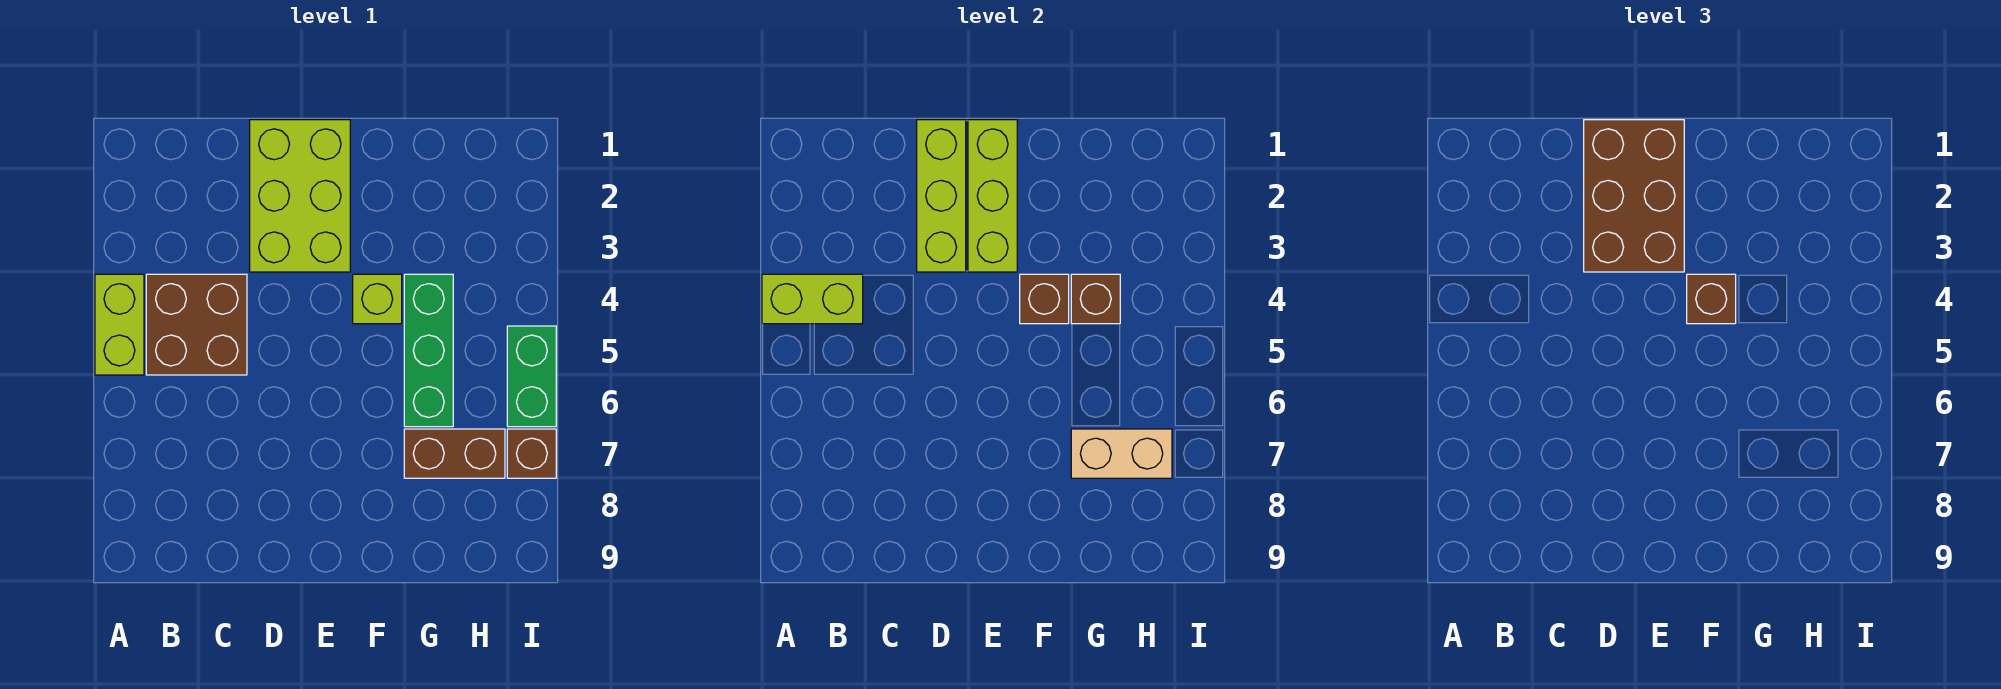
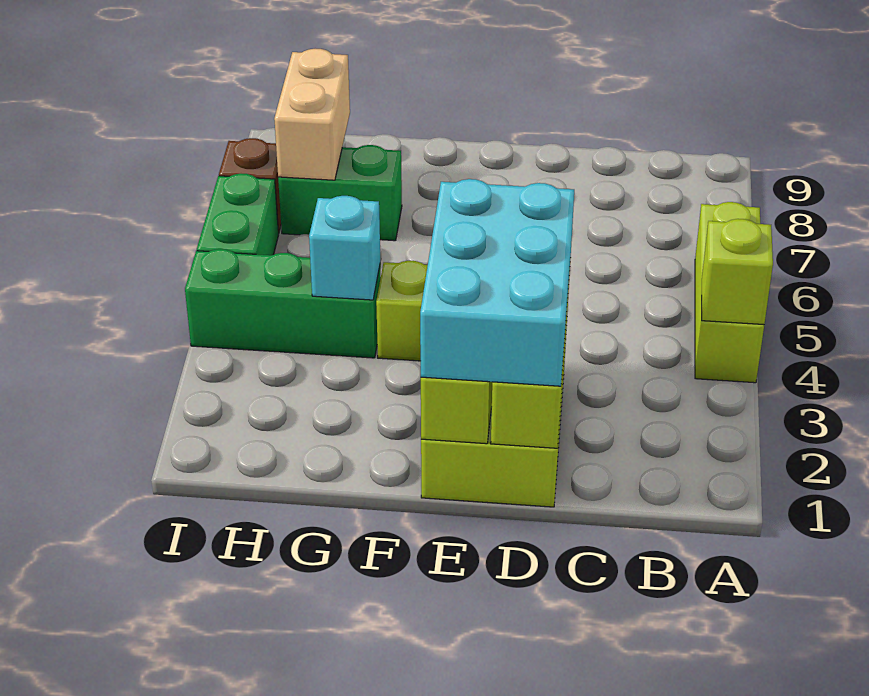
lime brick A4:A5 level 1 -> lime brick A4:A6 level 1
lime brick A4:B4 level 2 -> lime brick A4 level 2
brown brick B4:C5 level 1 -> none
brown brick D1:E3 level 3 -> cyan brick D1:E3 level 3
brown brick F4 level 2 -> none
brown brick F4 level 3 -> none
green brick G4:G6 level 1 -> green brick G4:I4 level 1
brown brick G4 level 2 -> cyan brick G4 level 2
brown brick G7:H7 level 1 -> green brick G7:H7 level 1
tan brick G7:H7 level 2 -> tan brick H7:H8 level 2

